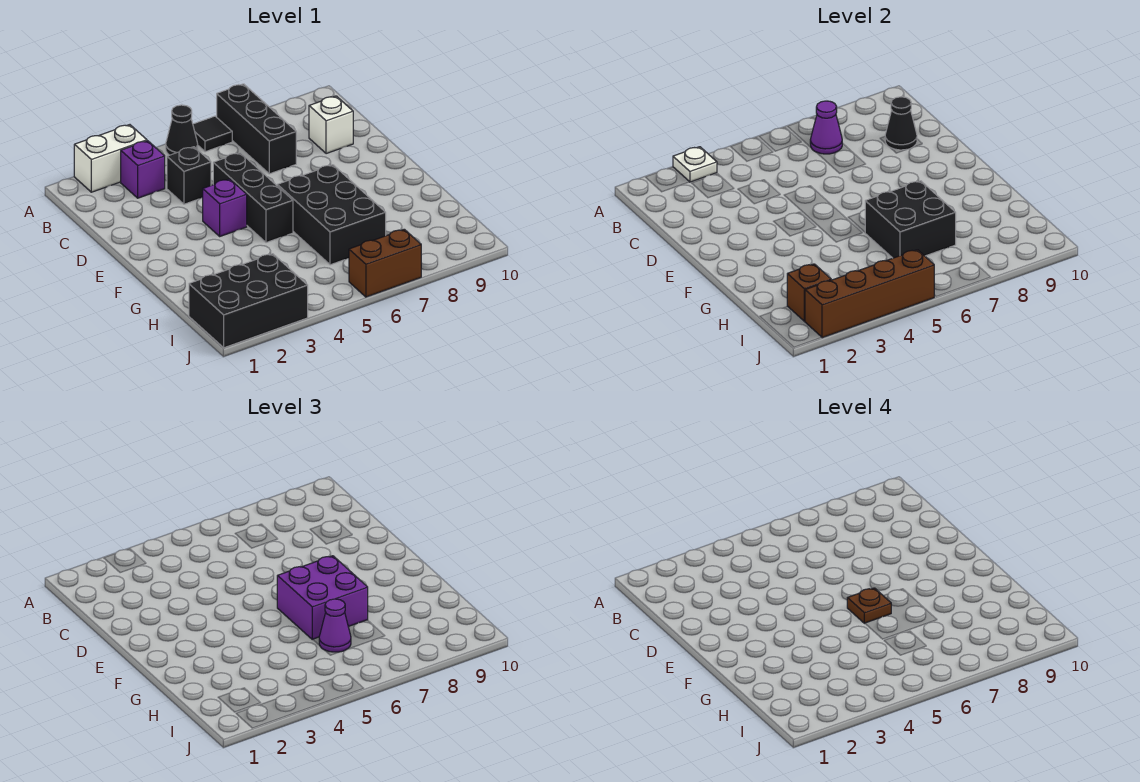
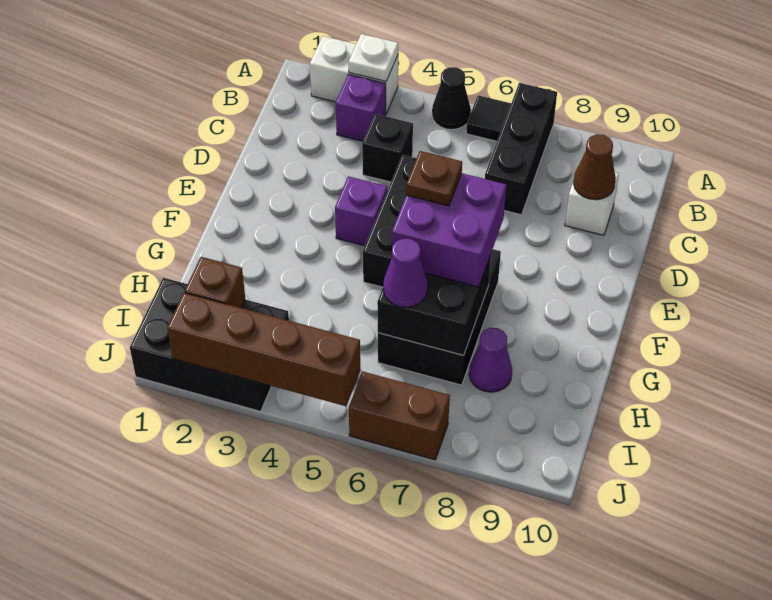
purple cone B7 level 2 -> purple cone H8 level 1
black cone C9 level 2 -> brown cone C9 level 2

